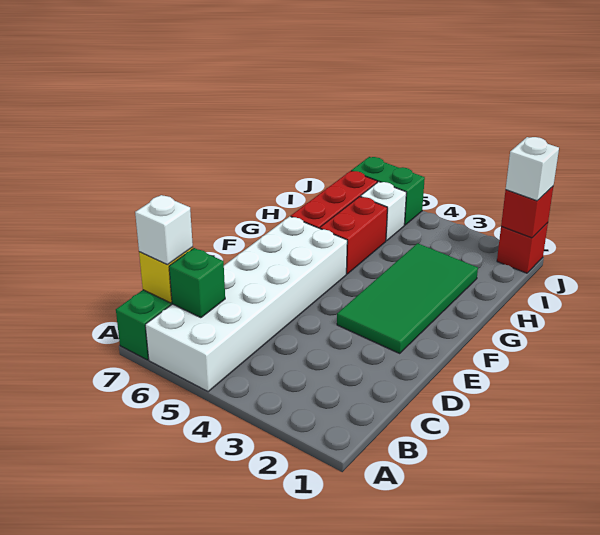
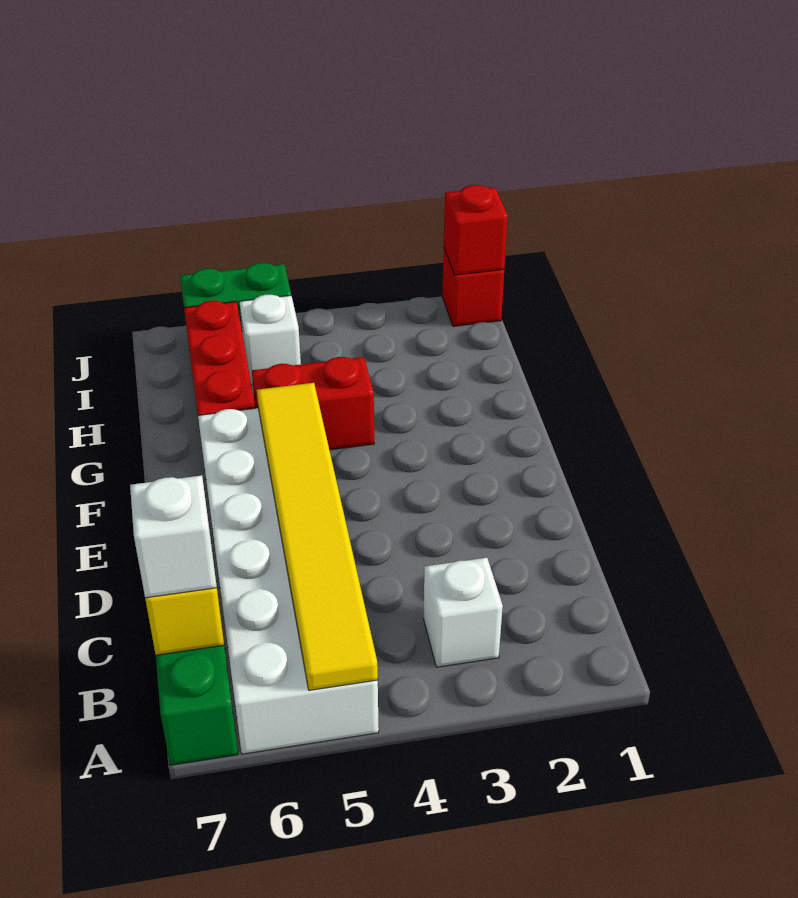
none -> yellow tile A5:F5 level 2
green brick B6 level 2 -> none
green tile E2:H3 level 1 -> none
red brick G5:H5 level 1 -> red brick G4:G5 level 1
white brick J1 level 3 -> white brick B3 level 1

